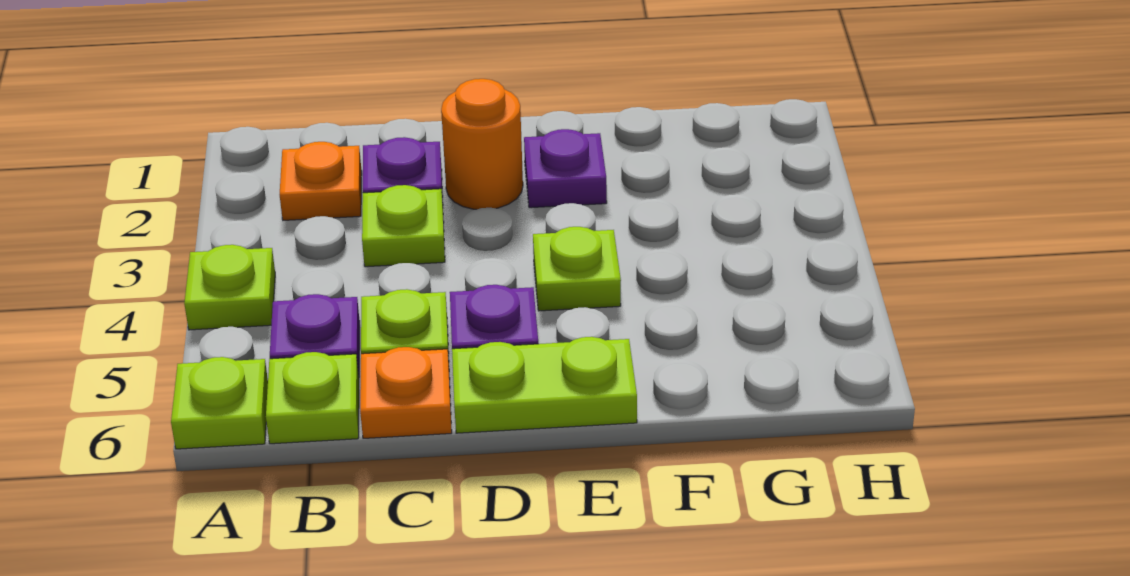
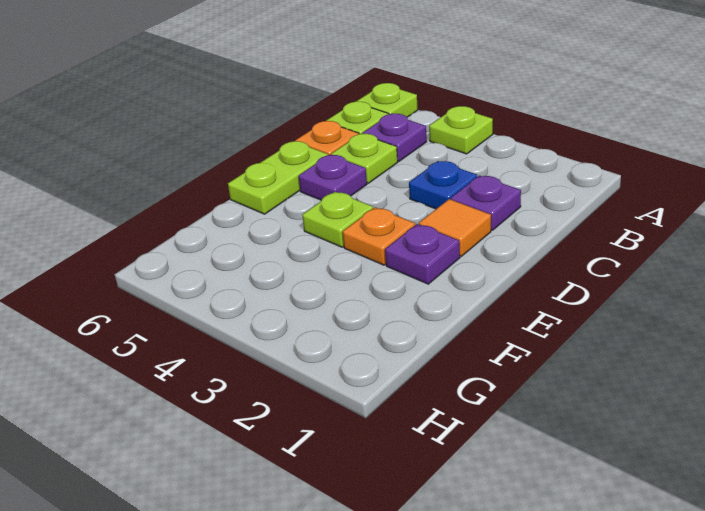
orange plate B2 level 1 -> orange plate E3 level 1
lime plate C3 level 1 -> blue plate C3 level 1
orange round brick D2 level 1 -> orange tile D2 level 1

